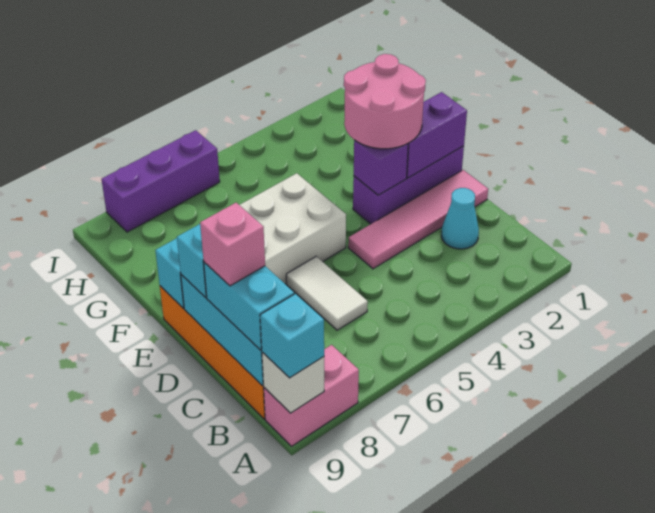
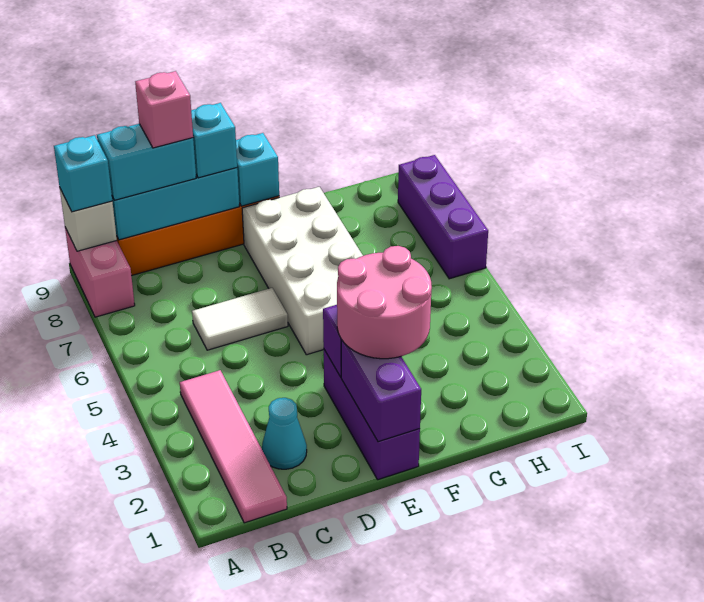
pink tile D1:D4 level 1 -> pink tile B1:B4 level 1

